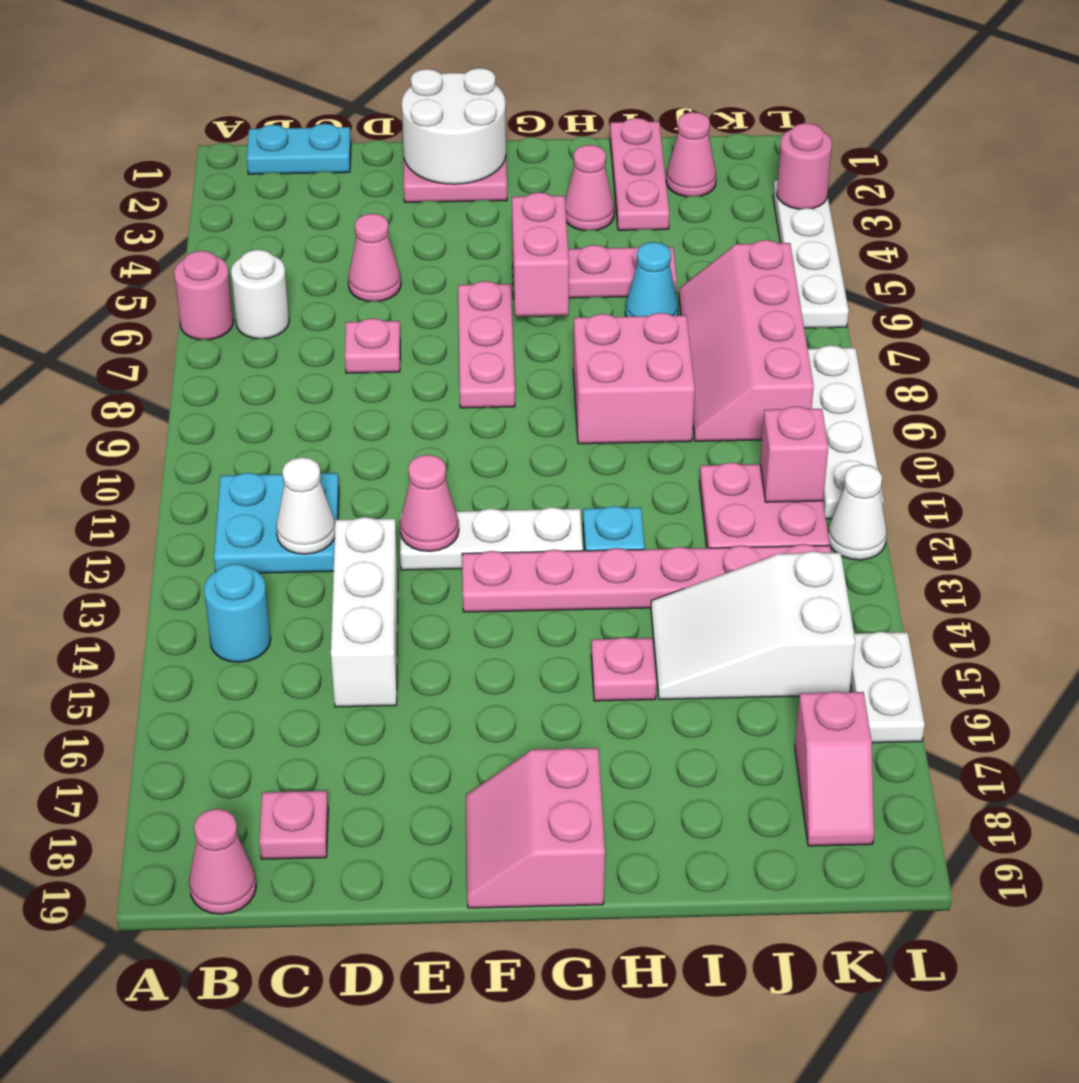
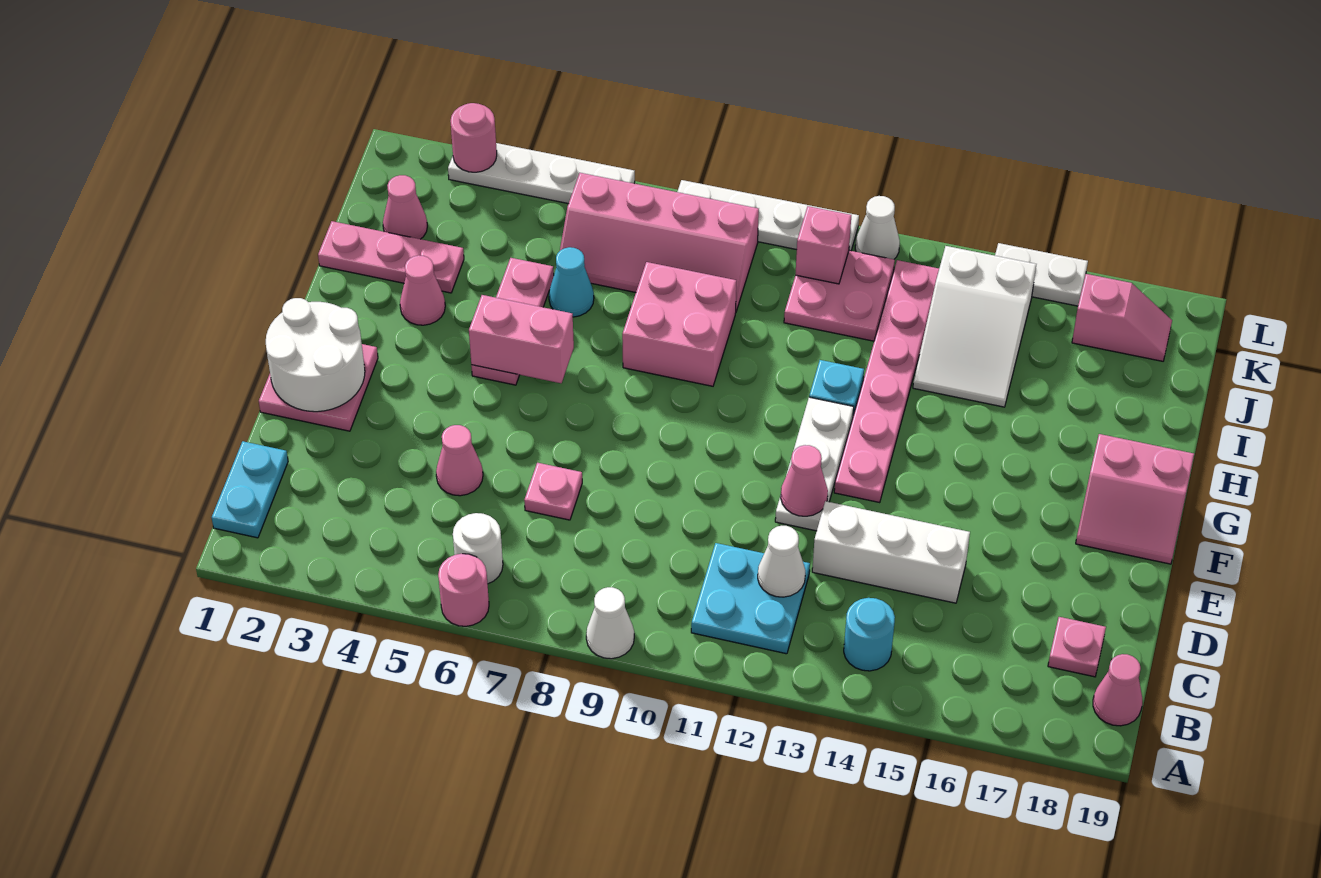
none -> white cone A9 level 1
pink plate F6:F8 level 1 -> none
pink plate H15 level 1 -> none

